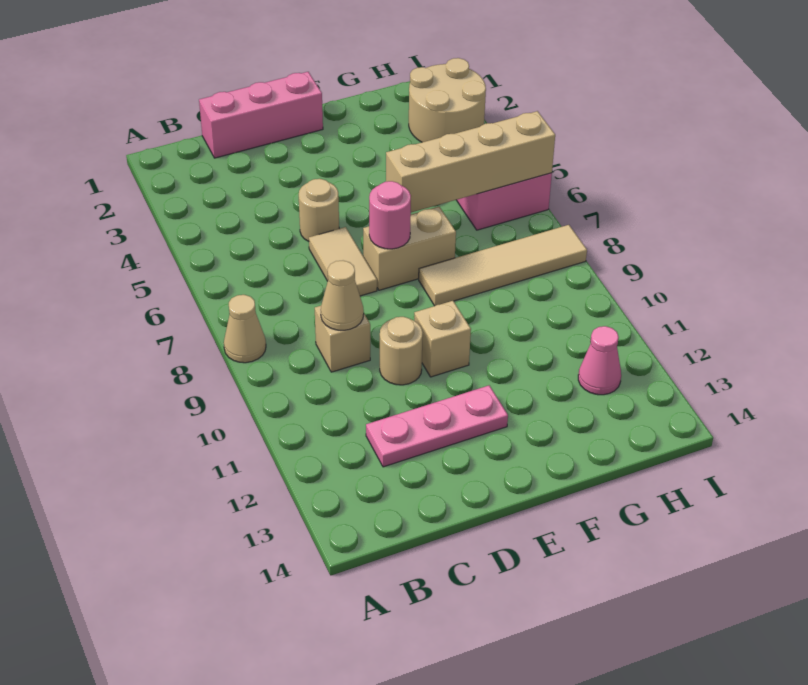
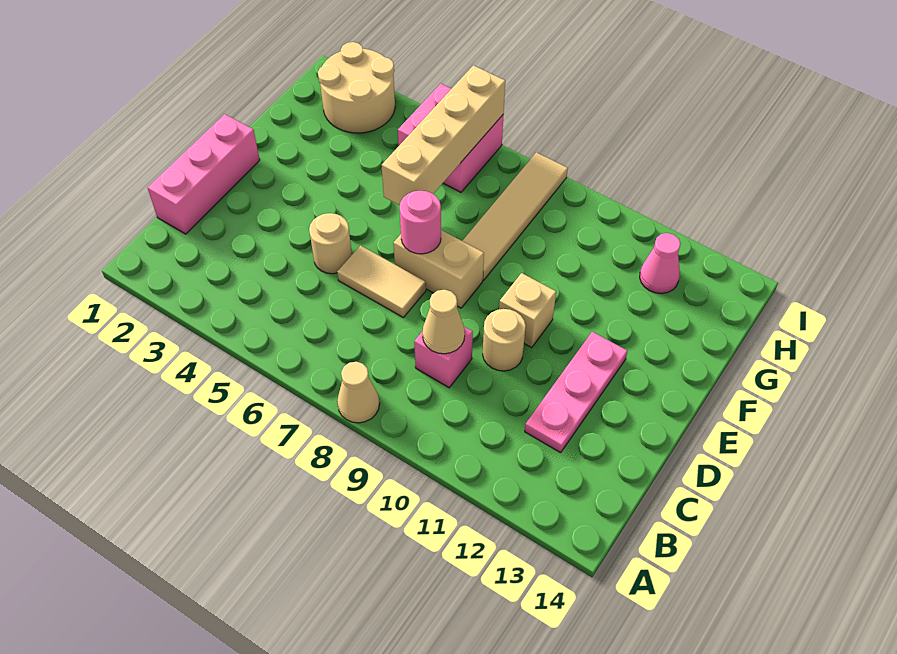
tan brick C9 level 1 -> pink brick C9 level 1
tan brick E7:F7 level 1 -> tan brick E7:E8 level 1

